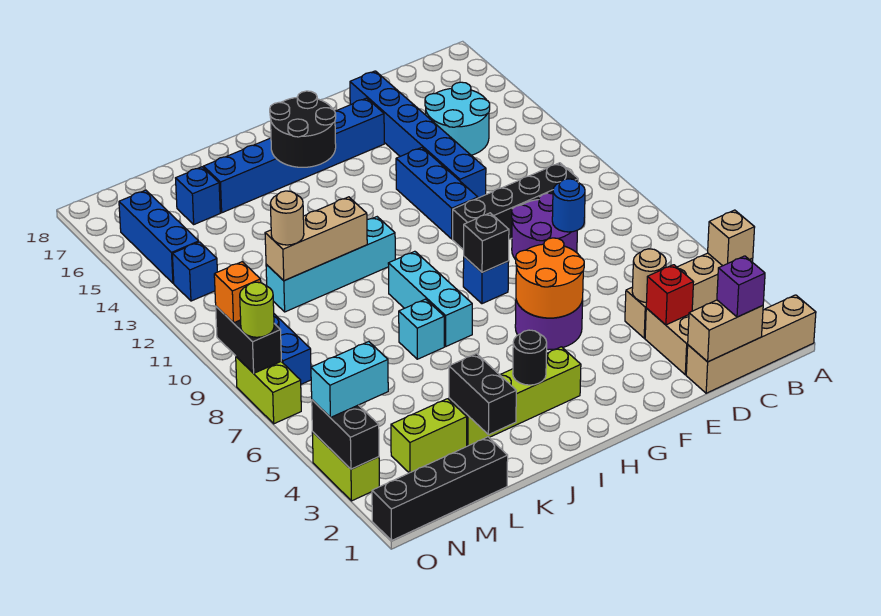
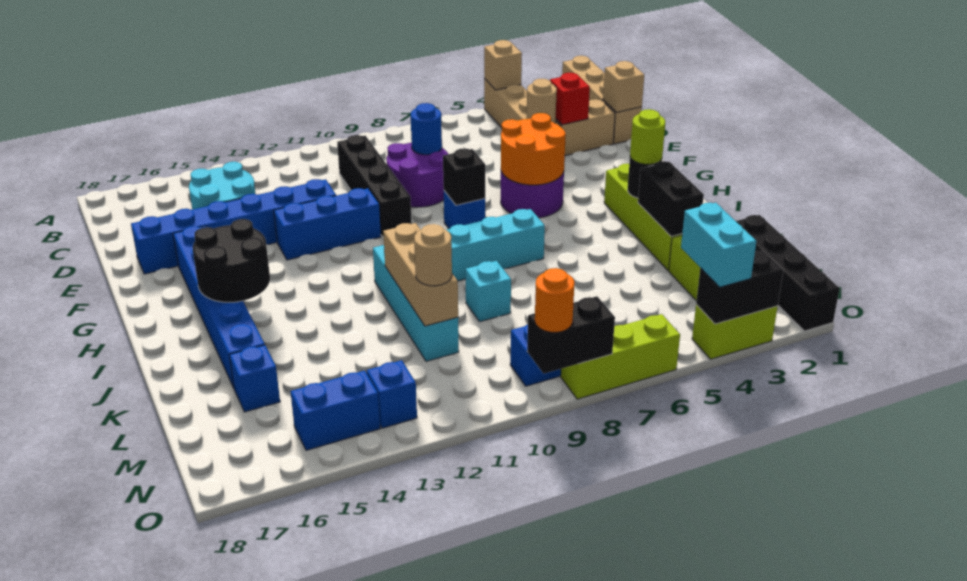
tan brick C1:D1 level 2 -> tan brick D1 level 2
purple brick C1 level 3 -> none
cyan brick J7 level 1 -> cyan brick K9 level 1
black brick K2:K3 level 2 -> black brick J3:K3 level 2
blue brick N14:N16 level 1 -> blue brick N14:N15 level 1
lime brick O7:O8 level 1 -> lime brick O6:O8 level 1
lime round brick O8 level 3 -> lime round brick I3 level 3
orange brick O9 level 3 -> orange round brick O9 level 3

